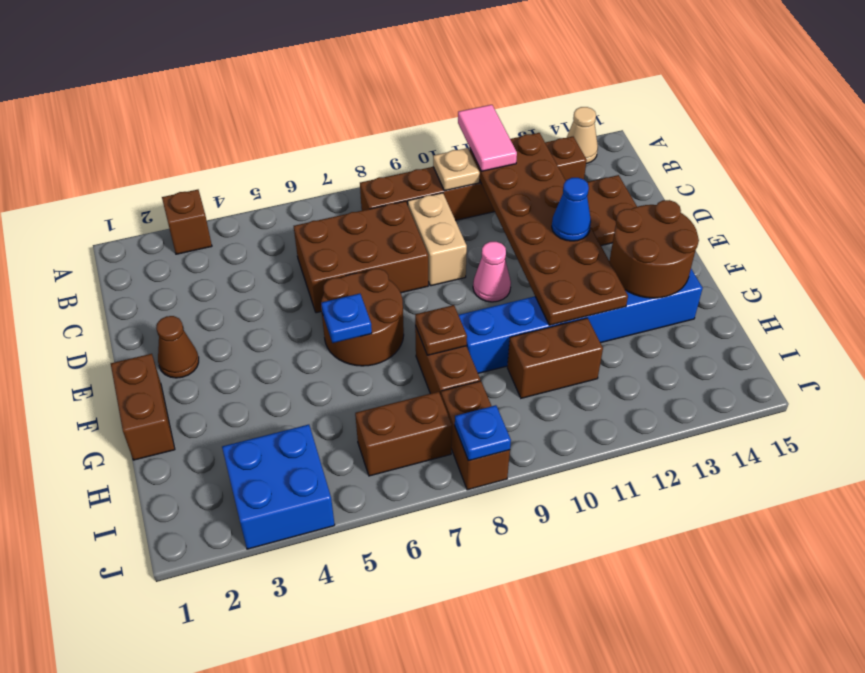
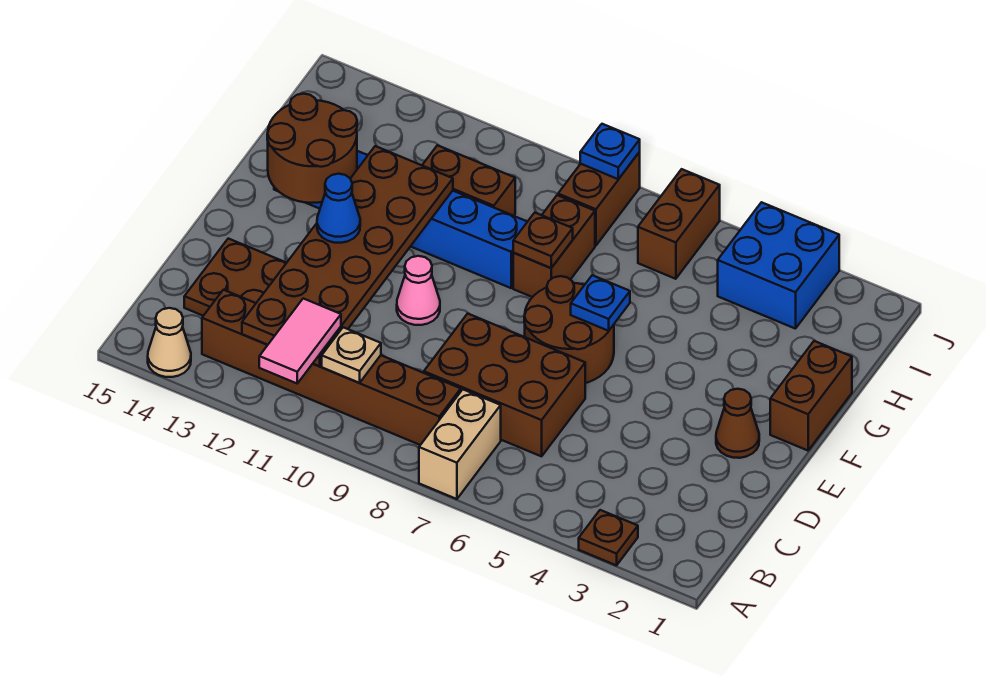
brown brick A3 level 1 -> brown plate A3 level 1
tan brick C9:D9 level 1 -> tan brick A7:B7 level 1
brown brick I6:I7 level 1 -> brown brick I6:J6 level 1

